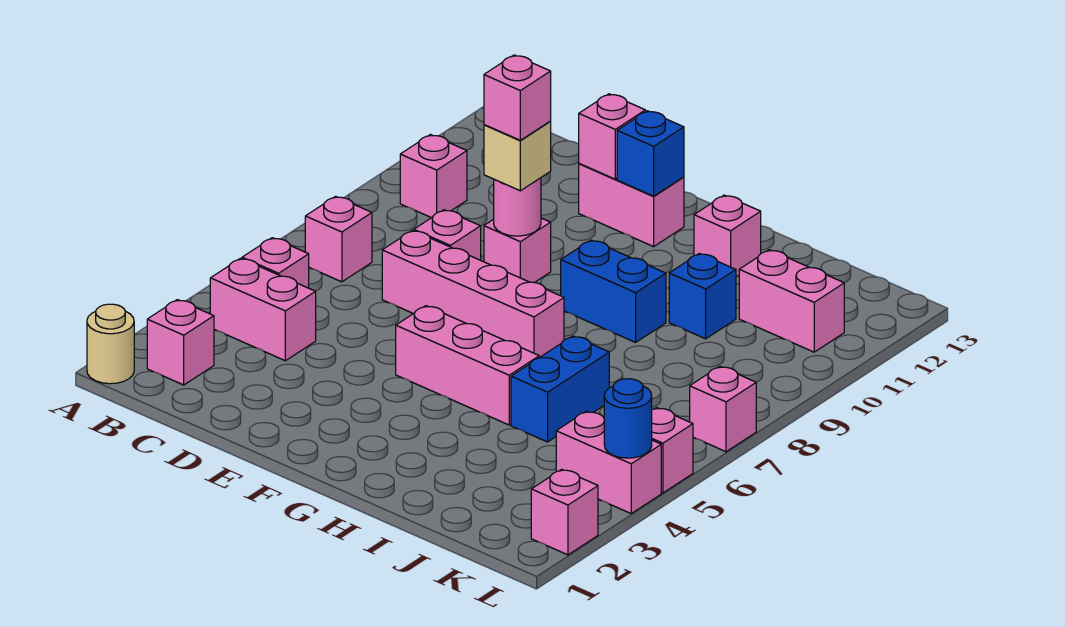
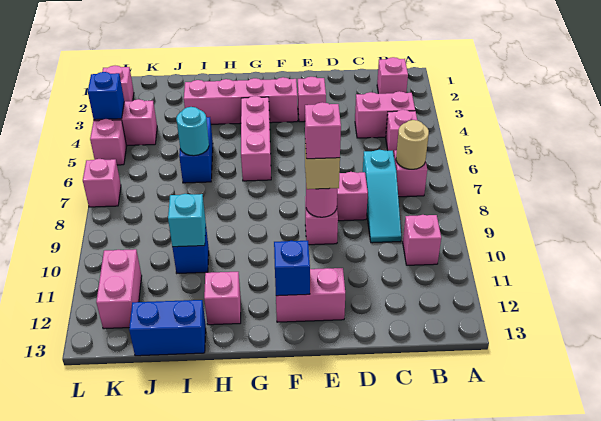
tan round brick A1 level 1 -> tan round brick B7 level 2
none -> cyan slope C7:C9 level 1 top 7
pink brick D7:G7 level 1 -> pink brick F3:I3 level 1
pink brick E12 level 2 -> pink brick E3 level 1
pink brick F5:H5 level 1 -> pink brick G4:G6 level 1
blue brick G9:H9 level 1 -> blue brick I13:J13 level 1
none -> cyan round brick I6 level 2
none -> cyan brick I10 level 2
pink brick J11:K11 level 1 -> pink brick K11:K12 level 1
blue round brick L4 level 2 -> blue brick L4 level 2

